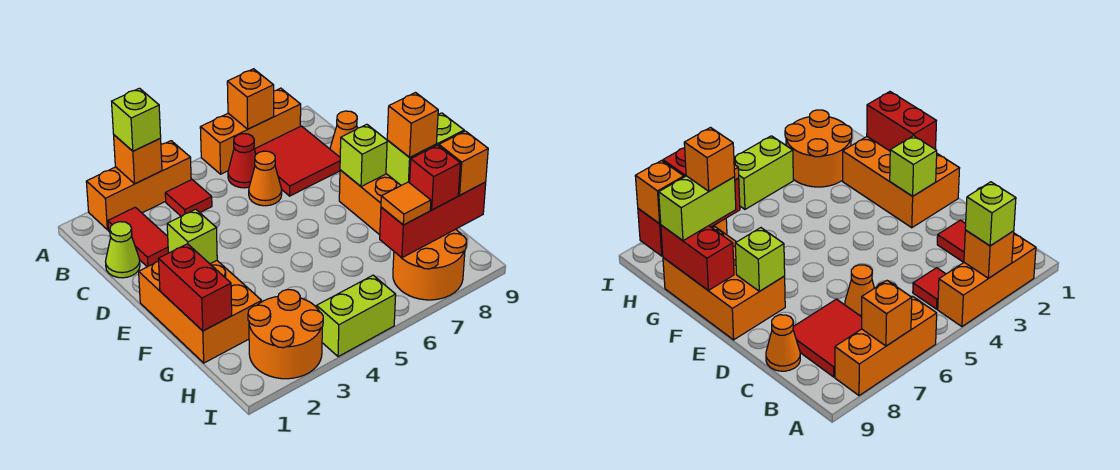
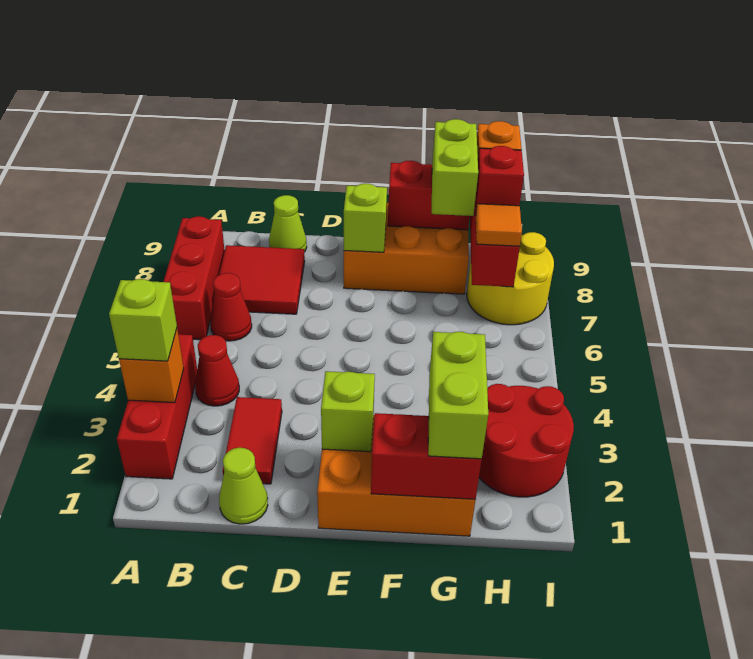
orange brick A2:A4 level 1 -> red brick A2:A4 level 1
orange brick A6:A8 level 1 -> red brick A6:A8 level 1
orange brick A7 level 2 -> none
red tile B2:C2 level 1 -> red tile C2:C3 level 1
red tile B4 level 1 -> red cone B4 level 1
orange cone C6 level 1 -> none
orange cone C9 level 1 -> lime cone C9 level 1
orange brick G8 level 4 -> none
orange round brick H2:I3 level 1 -> red round brick H2:I3 level 1
orange round brick H7:I8 level 1 -> yellow round brick H7:I8 level 1
lime brick I4:I5 level 1 -> lime brick G1:G2 level 3

